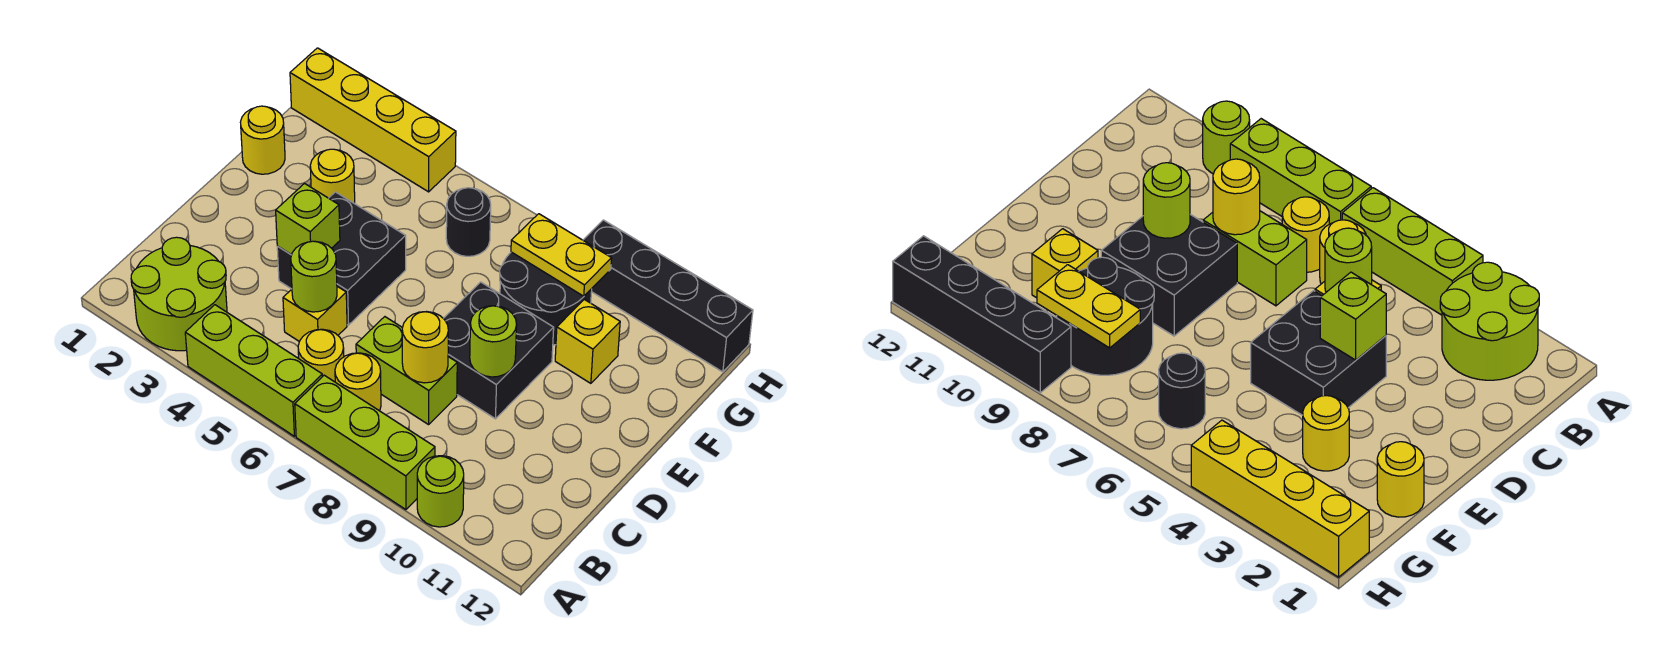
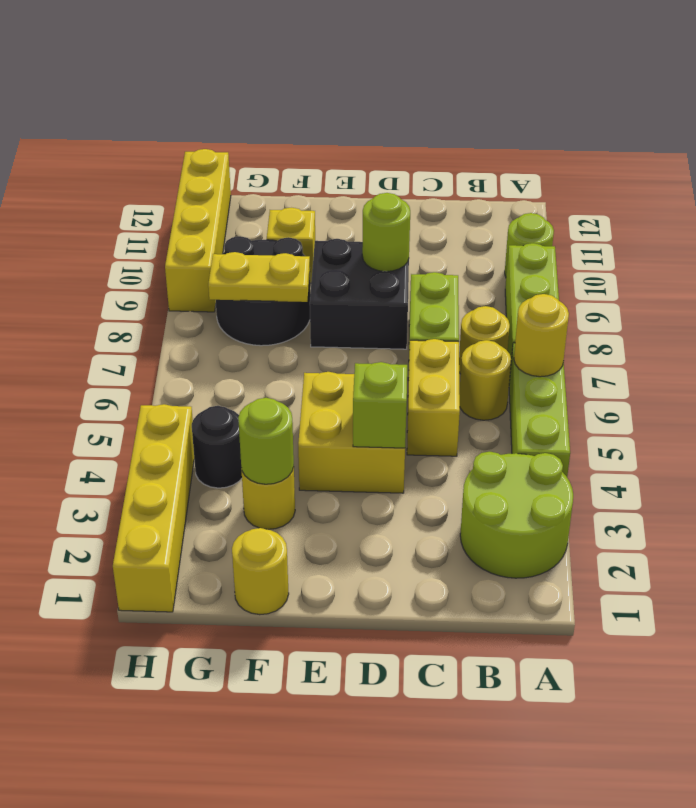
yellow brick C5 level 1 -> yellow brick C5:C6 level 1
lime round brick C5 level 2 -> lime round brick F3 level 2
yellow round brick C8 level 2 -> yellow round brick A6 level 2
black brick D4:E5 level 1 -> yellow brick D4:E5 level 1
black round brick G6 level 1 -> black round brick G4 level 1
yellow plate G8:G9 level 2 -> yellow plate F8:G8 level 2
black brick H9:H12 level 1 -> yellow brick H9:H12 level 1

